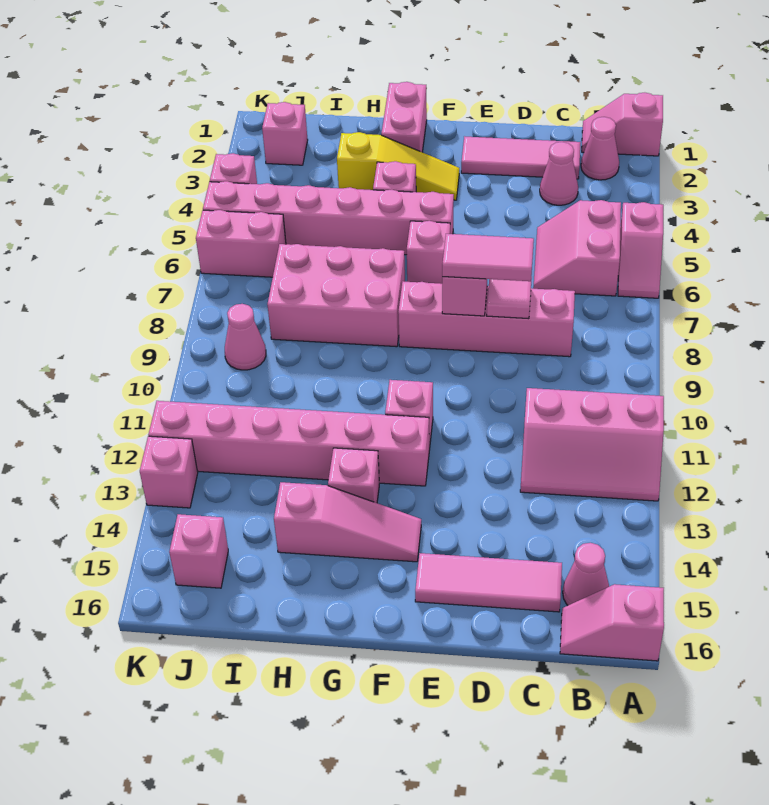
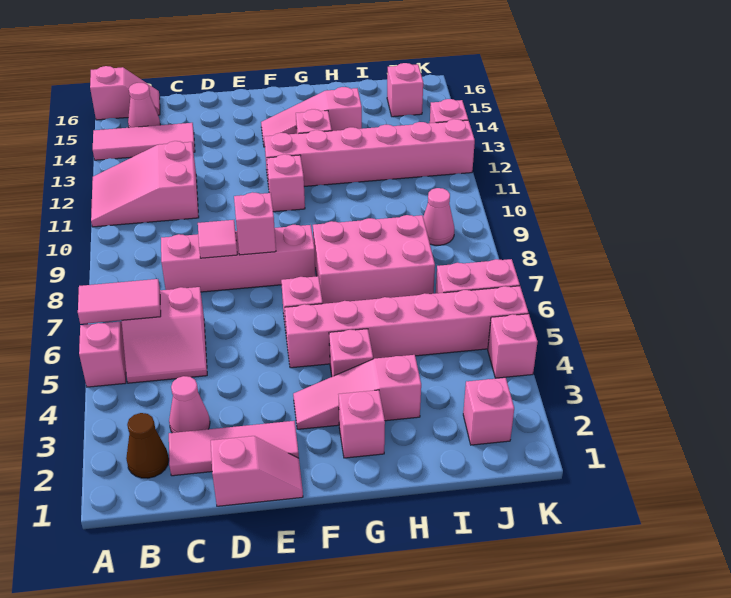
pink slope A1:B1 level 1 top A -> pink slope D1:E1 level 1 top D
pink slope A11:C12 level 1 top 11 -> pink slope A11:C12 level 1 top C
pink cone B2 level 1 -> brown cone B2 level 1
pink slope B5:C6 level 1 top B -> pink slope B5:C6 level 1 top 6
pink tile C15:E15 level 1 -> pink tile A14:C14 level 1
pink tile D8:E8 level 3 -> pink tile A6:B6 level 2
yellow slope F3:H3 level 1 top H -> pink slope F3:H3 level 1 top H
pink brick G1:G2 level 1 -> pink brick G2 level 1

